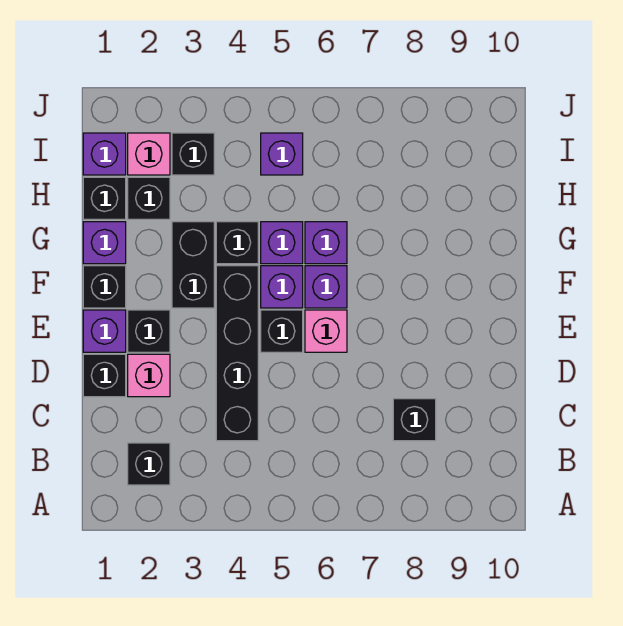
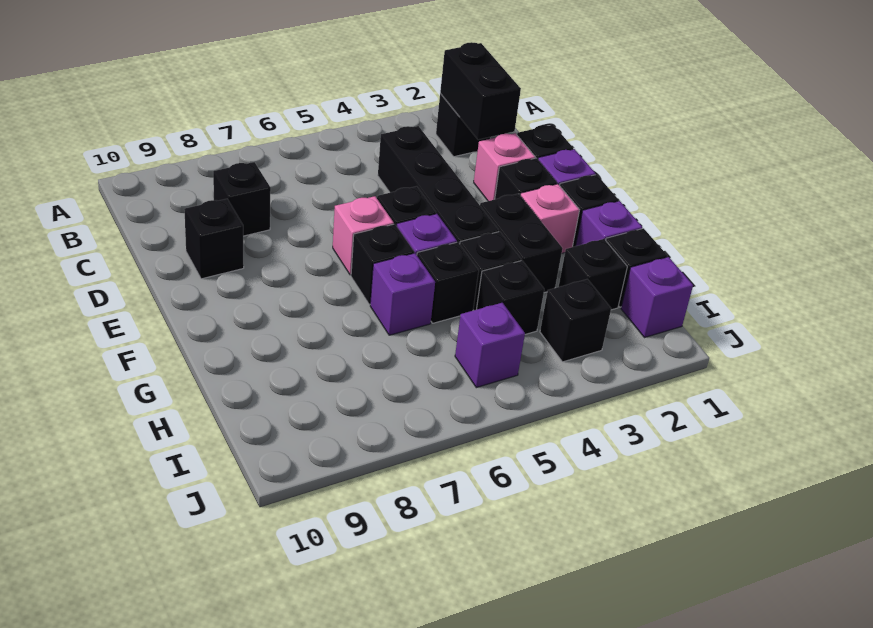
none -> black brick B2:C2 level 2
none -> black brick D9 level 1
purple brick F6 level 1 -> black brick F6 level 1
purple brick G5 level 1 -> black brick G5 level 1
none -> black brick H4 level 1
pink brick I2 level 1 -> pink brick F2 level 1

